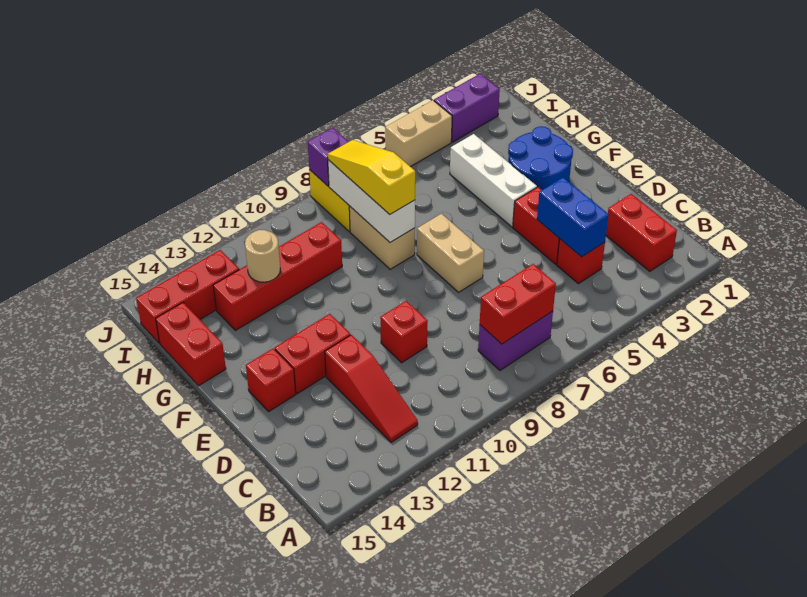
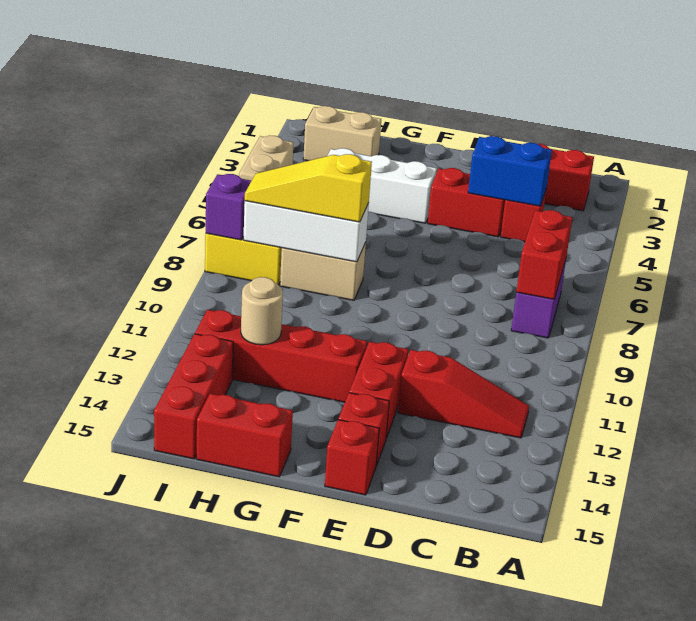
red brick D10 level 1 -> red brick E15 level 1
tan brick E7:F7 level 1 -> tan brick H2:I2 level 1
blue round brick F2:G3 level 1 -> none
red brick H10:H13 level 1 -> red brick F12:I12 level 1
purple brick J2:J3 level 1 -> none

